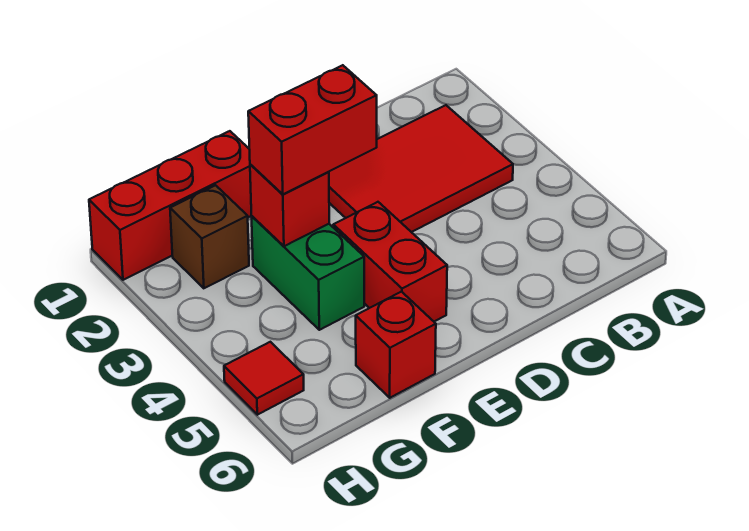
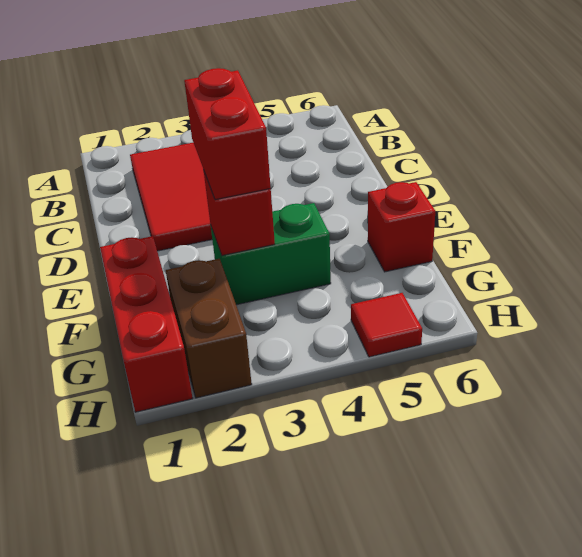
red brick E4:E5 level 1 -> none
brown brick G2 level 1 -> brown brick G2:H2 level 1

